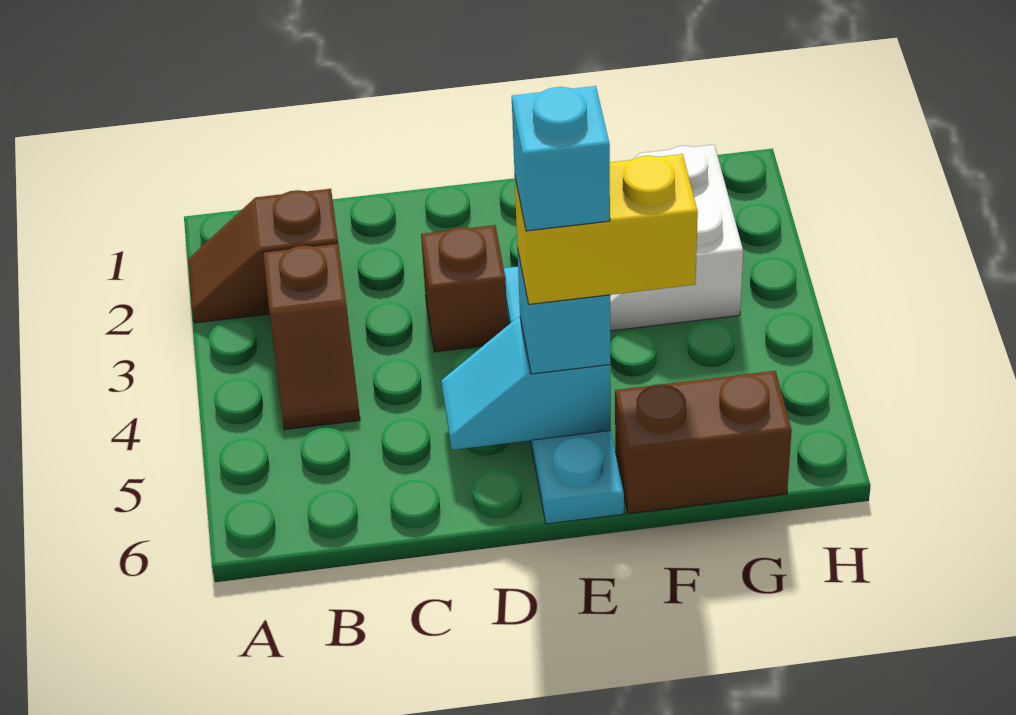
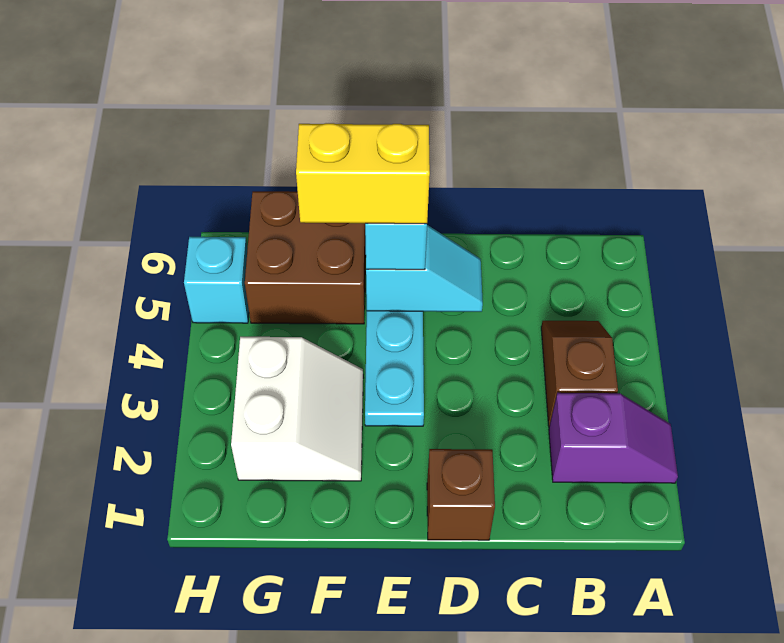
brown slope A2:B2 level 1 top B -> purple slope A2:B2 level 1 top B
brown brick D3 level 1 -> brown brick D1 level 1
cyan brick E5 level 5 -> cyan brick H5 level 1
brown brick F6:G6 level 1 -> brown brick F5:G6 level 1

